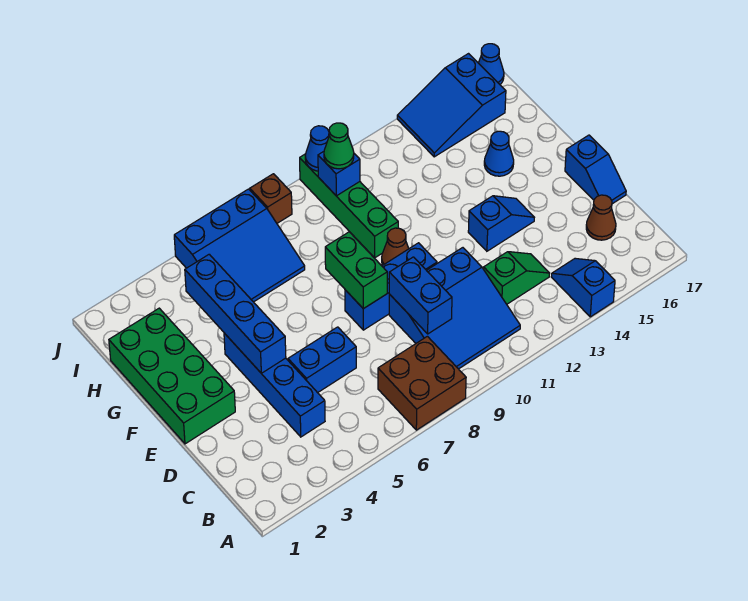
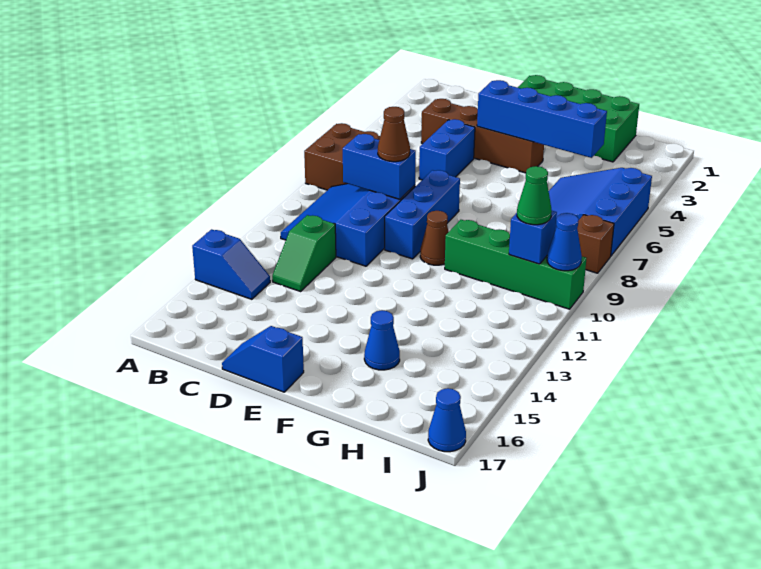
blue brick C4:F4 level 1 -> brown brick C4:F4 level 1
brown cone C16 level 1 -> brown cone D9 level 3
green brick E8:F8 level 2 -> none
blue slope E13:E14 level 1 top 13 -> none
blue slope I14:J16 level 1 top 16 -> none

